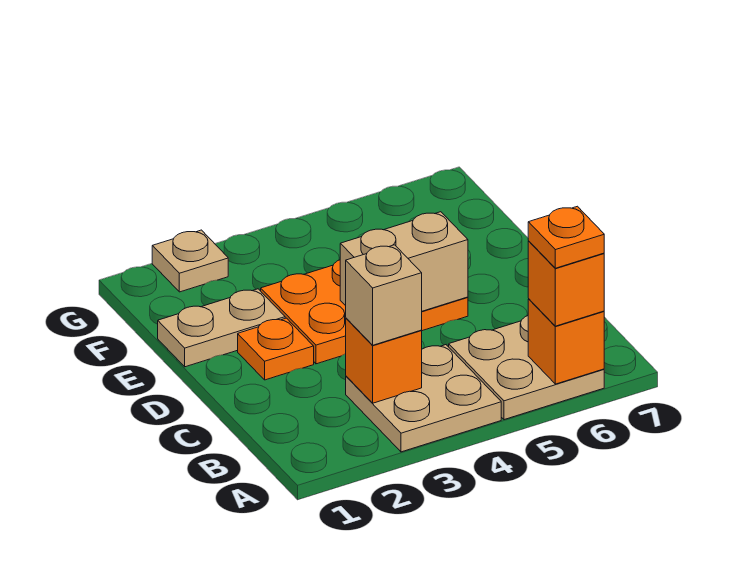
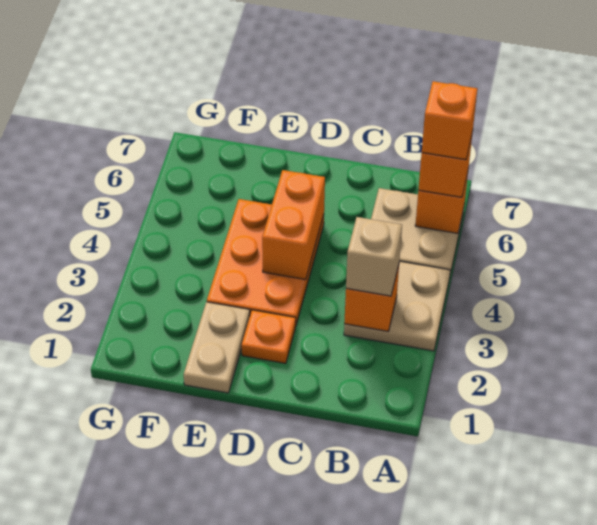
orange plate A6 level 4 -> orange brick A6 level 4
tan brick D4:D5 level 2 -> orange brick D4:D5 level 2
tan plate G2 level 1 -> none

